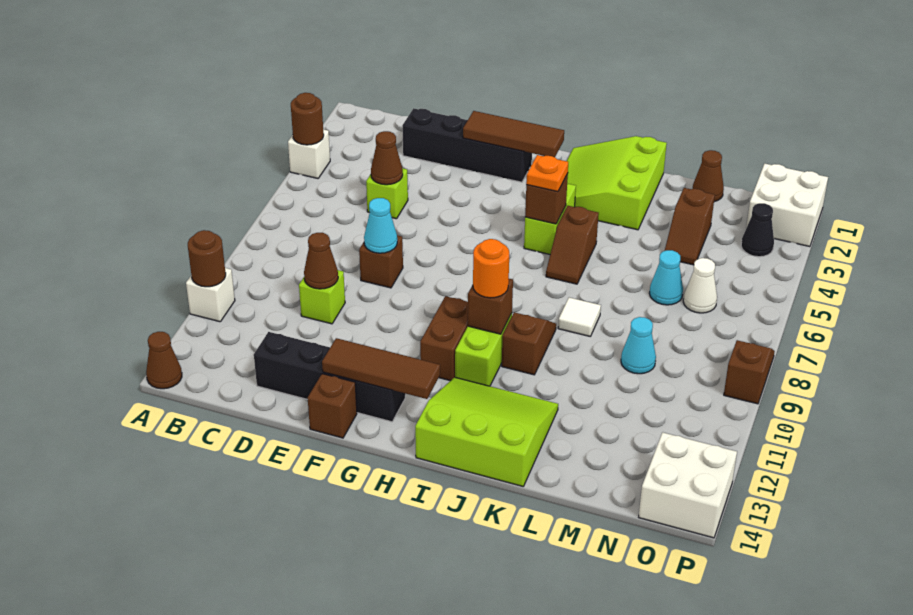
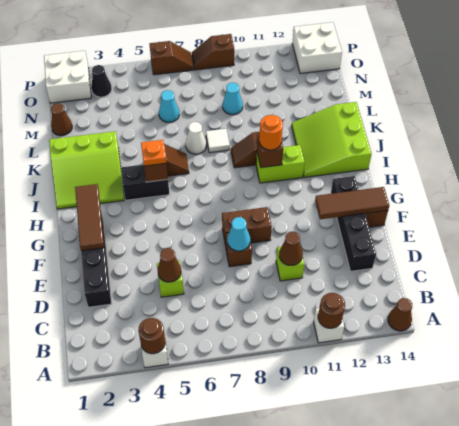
brown tile F13:H13 level 2 -> brown tile F12:F14 level 2
brown brick H10:H11 level 1 -> brown brick F8:F9 level 1
lime brick I4:I5 level 1 -> black brick I4:I5 level 1
brown slope M3:M4 level 1 top 3 -> brown slope P6:P7 level 1 top 6
white cone N6 level 1 -> white cone K7 level 1

